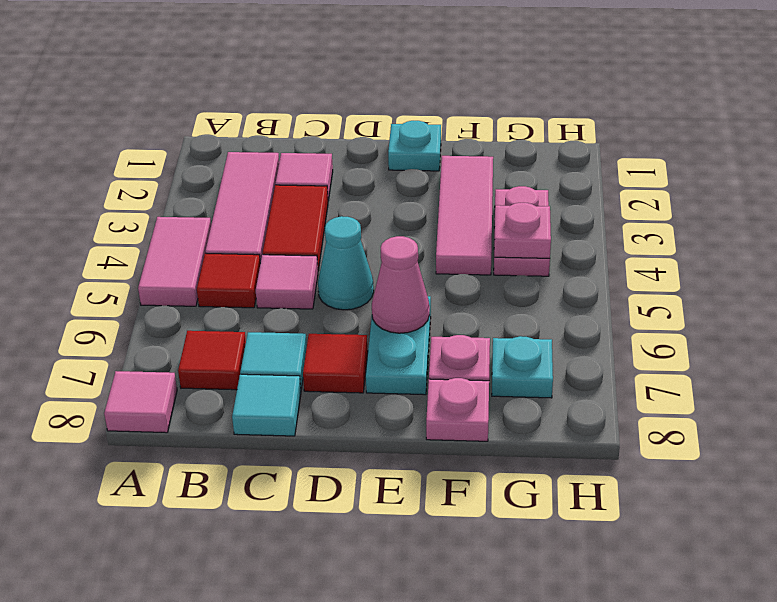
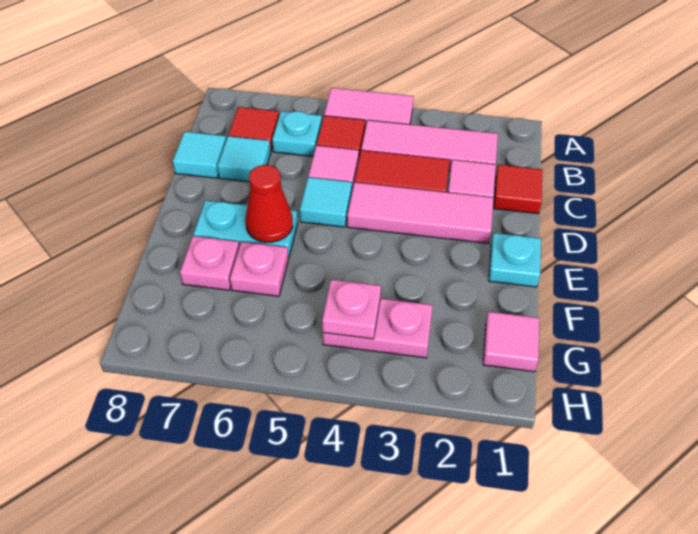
pink tile A8 level 1 -> pink tile G1 level 1
cyan cone D5 level 1 -> cyan tile D5 level 1
red tile D7 level 1 -> red tile C1 level 1
pink cone E6 level 2 -> red cone E6 level 2
pink tile F2:F4 level 1 -> pink tile D2:D4 level 1
pink plate F8 level 1 -> pink plate F6 level 1
cyan plate G7 level 1 -> cyan plate B6 level 1

